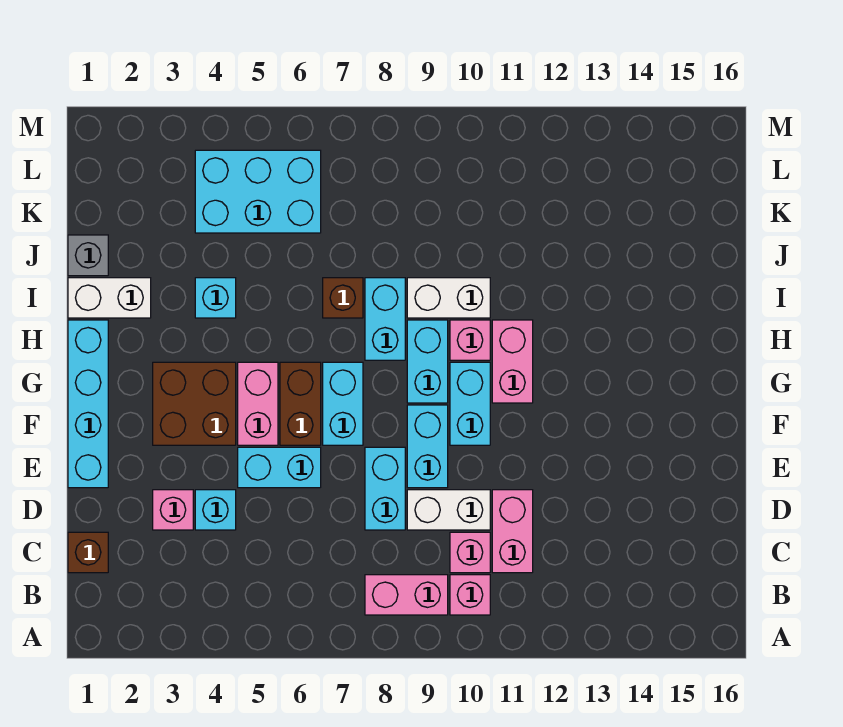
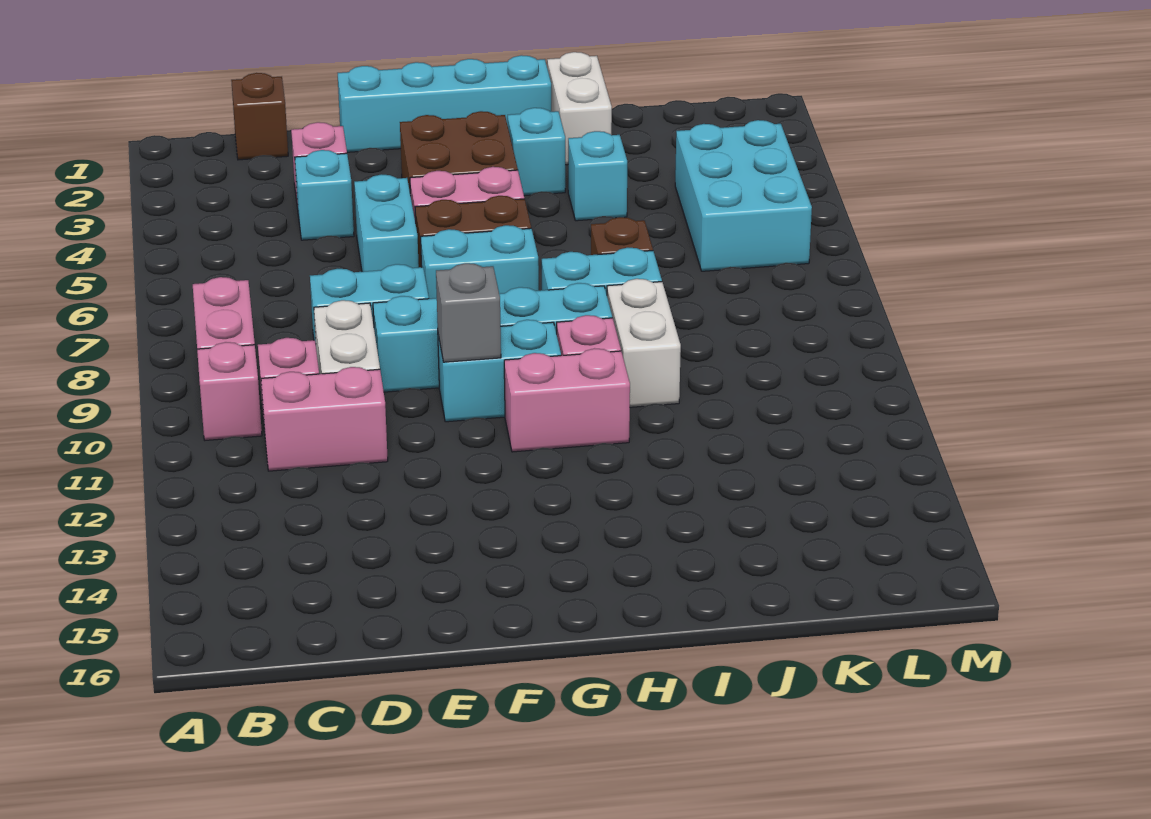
none -> cyan brick H3 level 1
grey brick J1 level 1 -> grey brick F10 level 2

